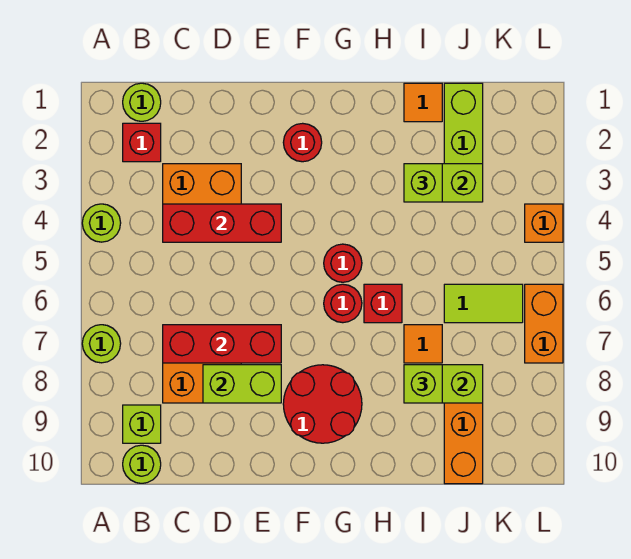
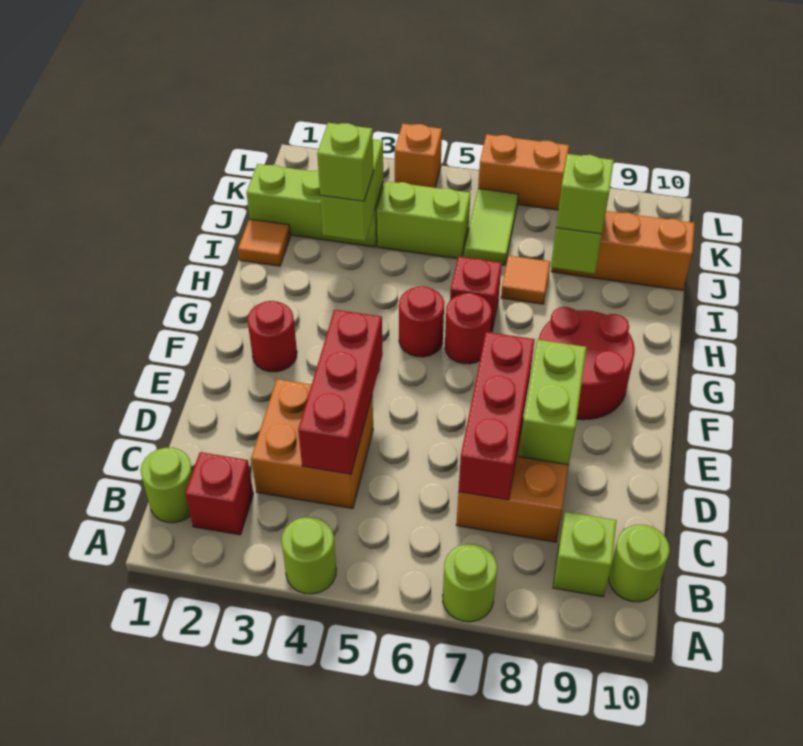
none -> lime brick J4:J5 level 1

